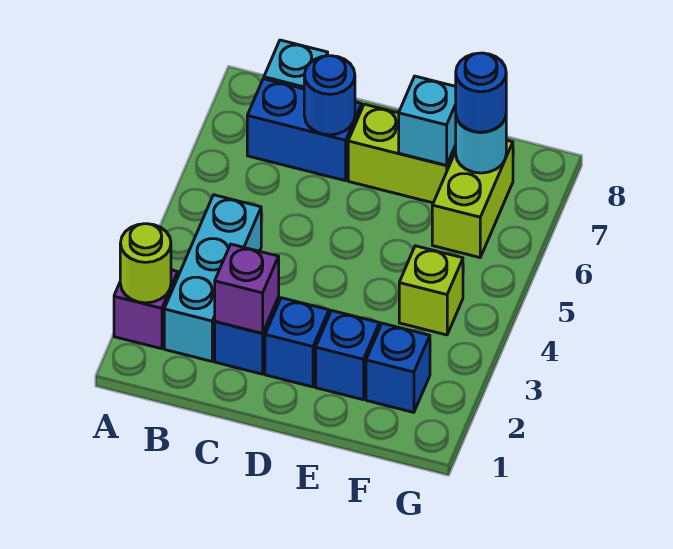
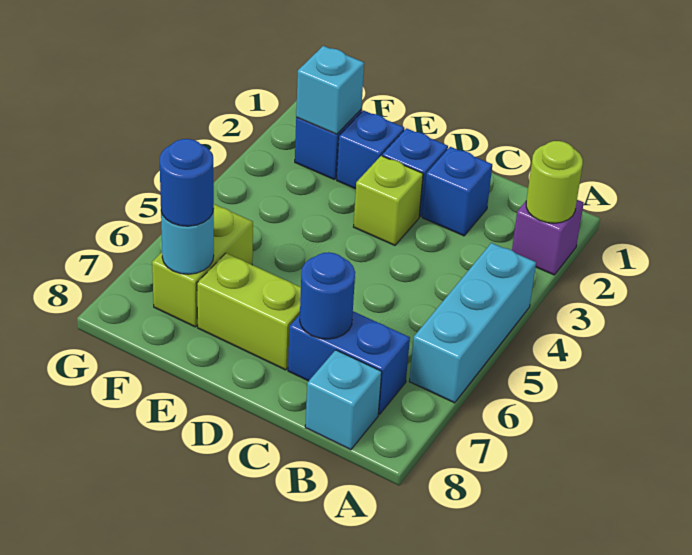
cyan brick B2:B4 level 1 -> cyan brick A4:A6 level 1
purple brick C2 level 2 -> none
cyan brick E7 level 2 -> cyan brick F2 level 2
lime brick F4 level 1 -> lime brick D3 level 1

